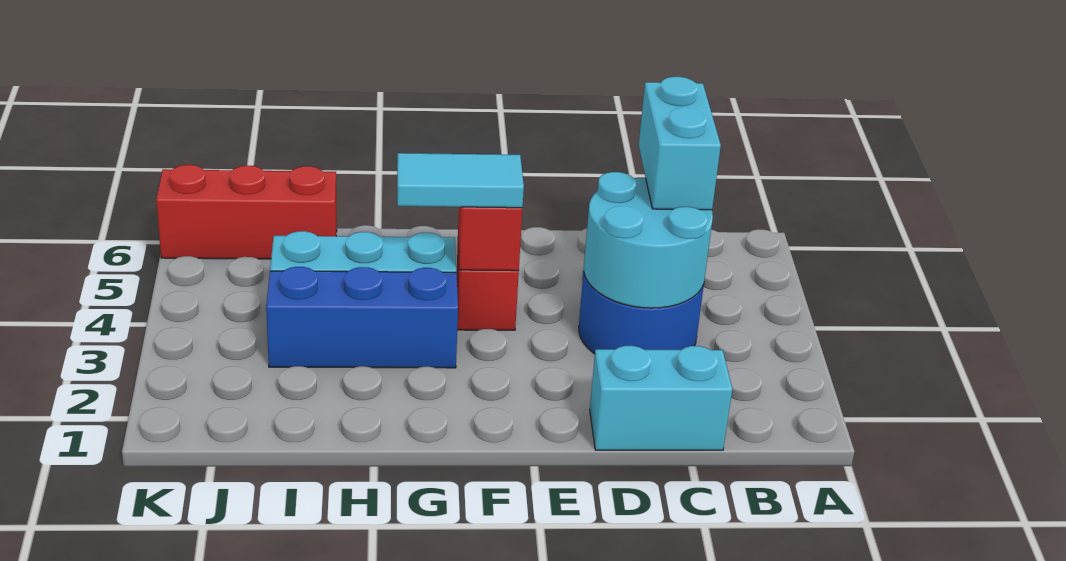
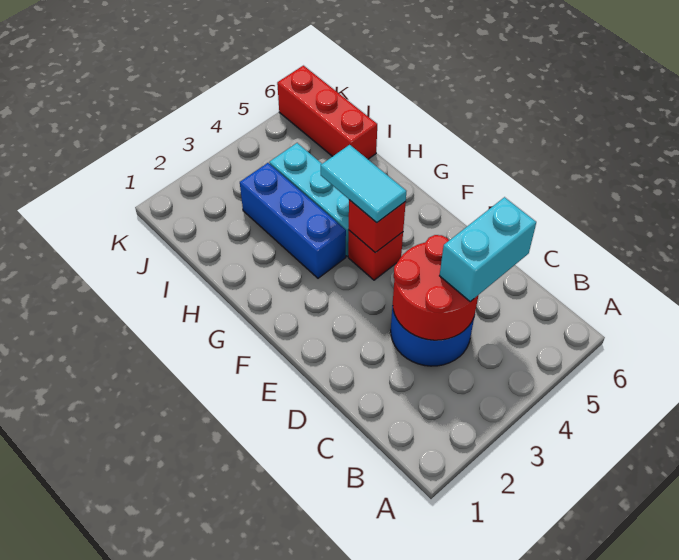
cyan brick C1:D1 level 1 -> none
cyan round brick C3:D4 level 2 -> red round brick C3:D4 level 2

